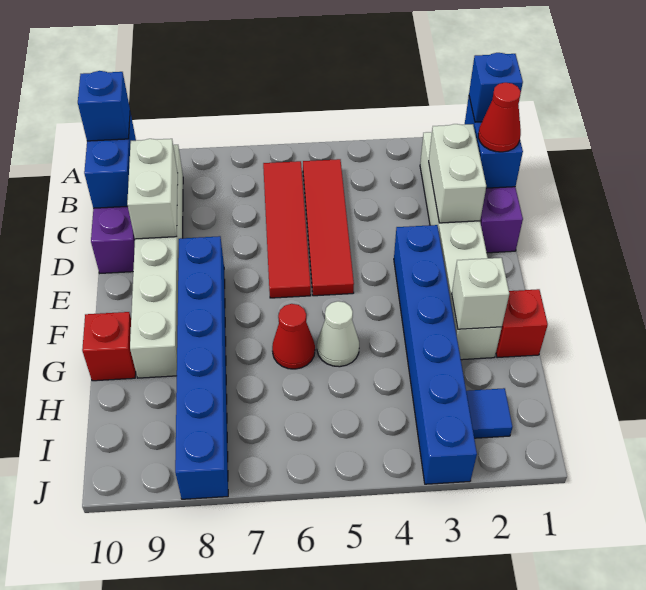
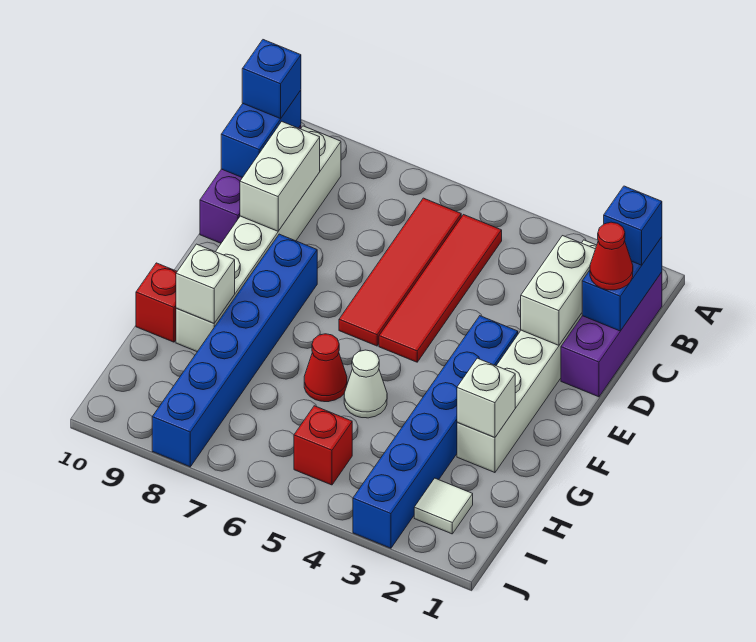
red brick G1 level 1 -> red brick I5 level 1
none -> white brick G9 level 2
blue tile I2 level 1 -> white tile I2 level 1

